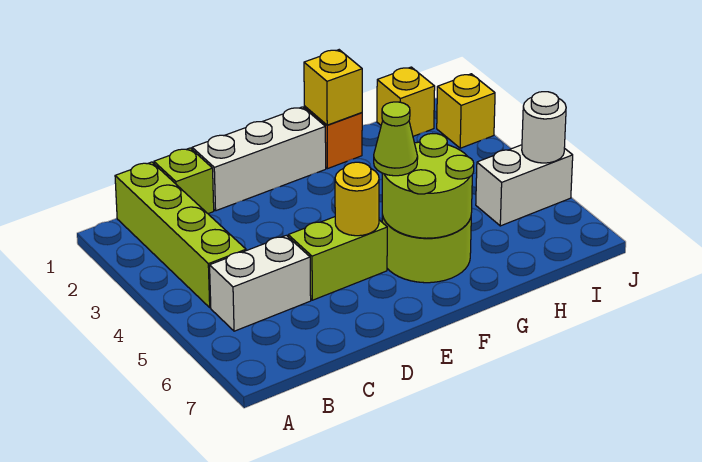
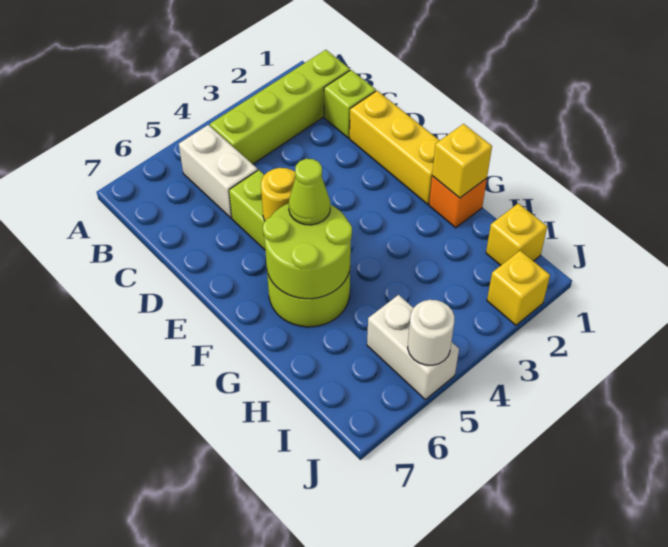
white brick D1:F1 level 1 -> yellow brick D1:F1 level 1

